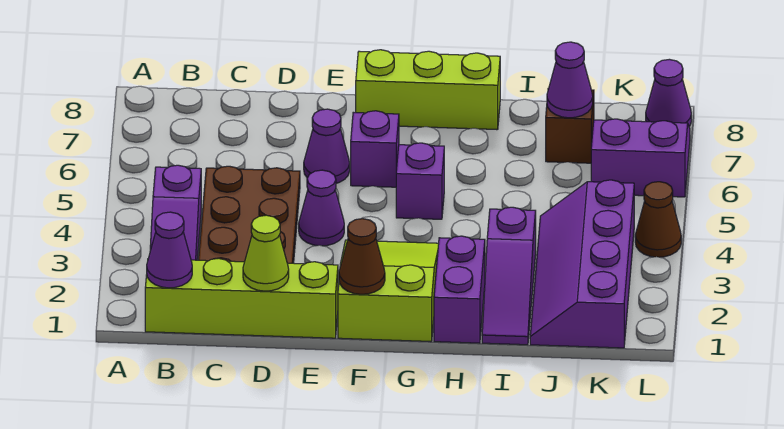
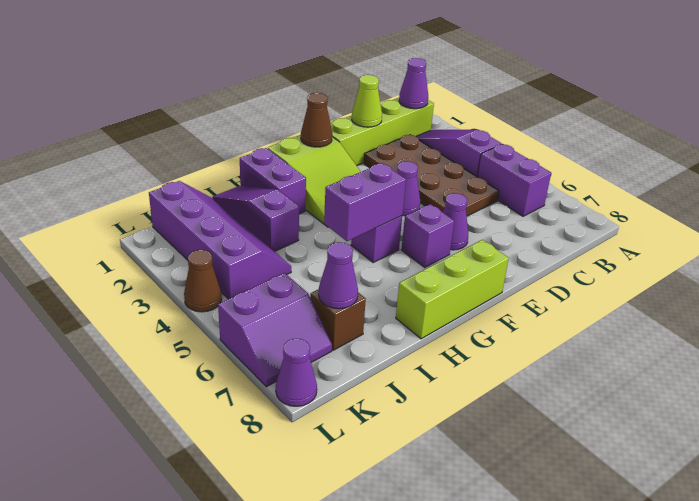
none -> purple brick B5:B6 level 1
none -> purple brick G5:H5 level 2

